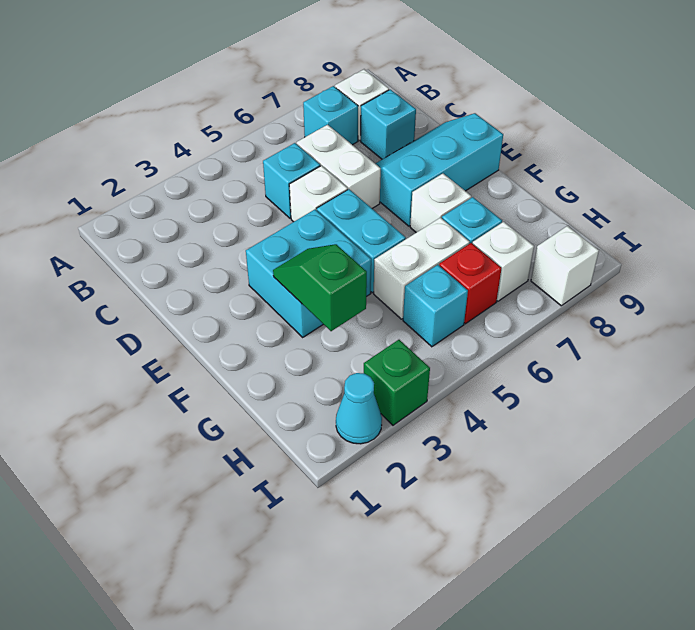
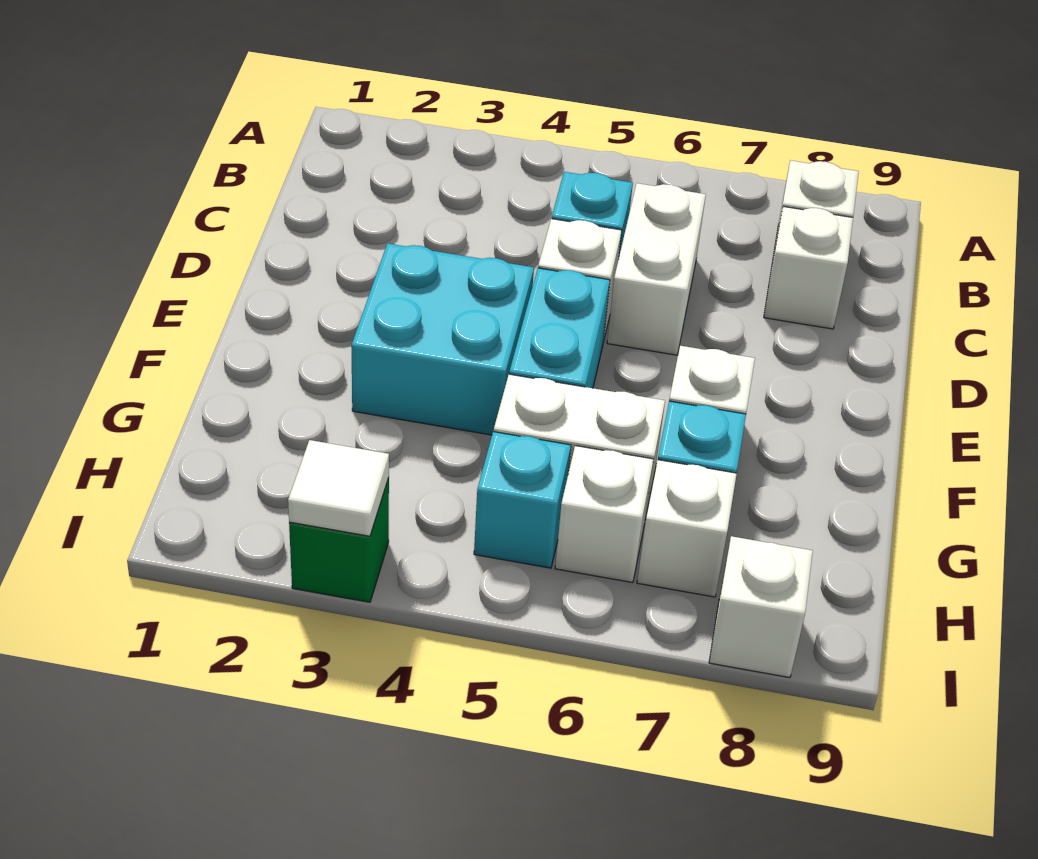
cyan brick B7 level 1 -> none
cyan brick C8 level 1 -> white brick C8 level 1
cyan slope D7:E9 level 1 top E -> none
green slope F3:G3 level 2 top G -> none
red brick H6 level 1 -> white brick H6 level 1
cyan cone I2 level 1 -> none
none -> white tile I3 level 2

